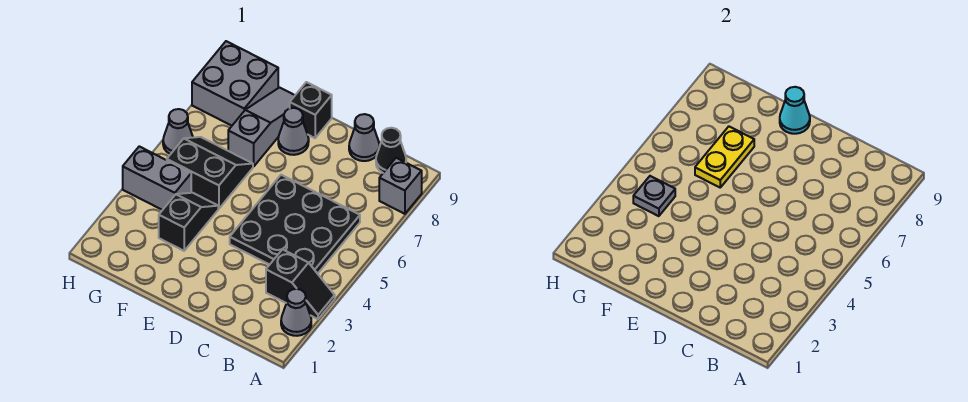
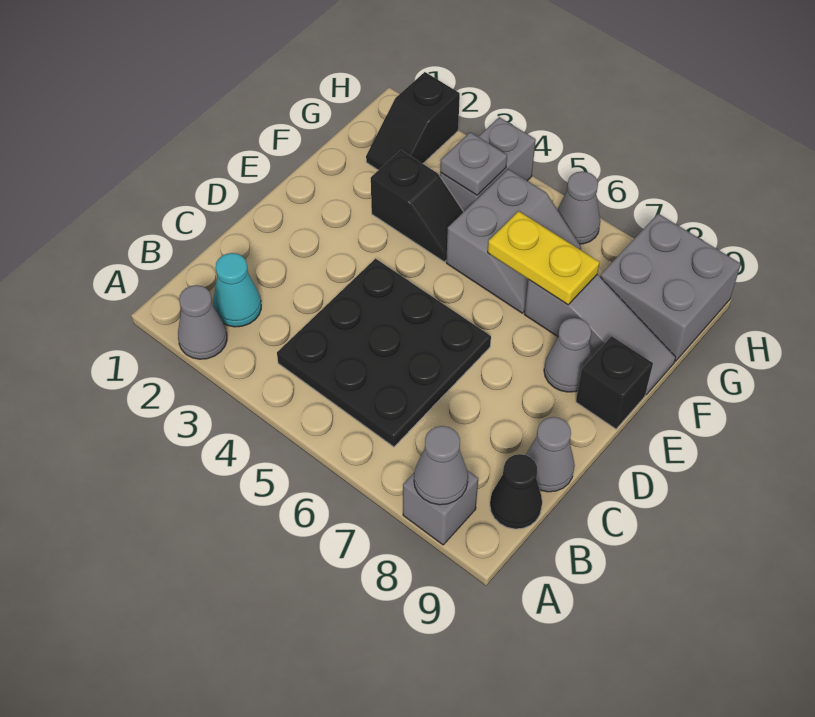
black slope A3:B3 level 1 top B -> black slope G2:H2 level 1 top H
none -> grey cone A8 level 2
cyan cone E9 level 2 -> cyan cone B2 level 1
black slope F5:G6 level 1 top 5 -> grey slope F5:G6 level 1 top 5

